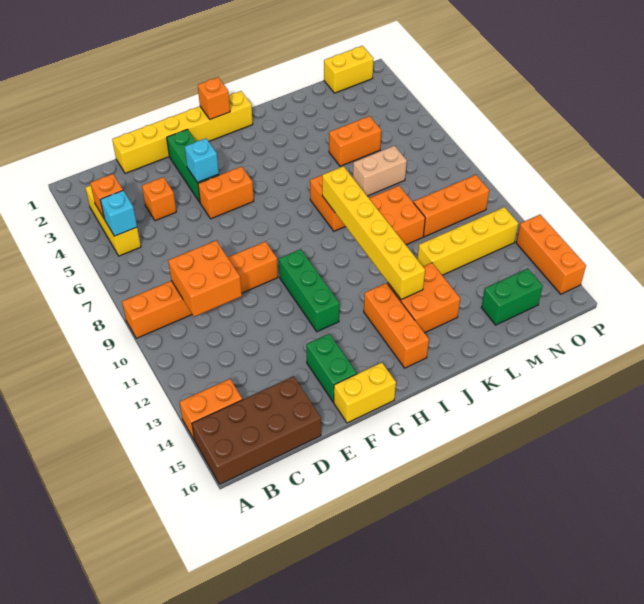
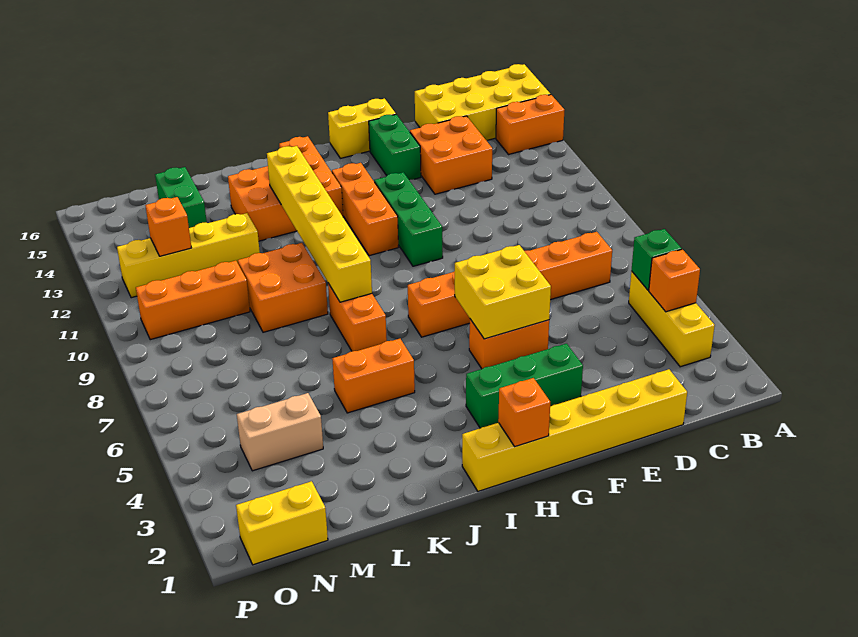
orange brick A9:F9 level 1 -> orange brick C7:H7 level 1
brown brick A15:D16 level 1 -> yellow brick A15:D16 level 1
cyan brick B5 level 2 -> green brick B5 level 2
orange brick C9:D10 level 2 -> orange brick D13:E14 level 1
orange brick D4 level 1 -> orange brick N12 level 2
green brick F2:F4 level 1 -> green brick F3:H3 level 1
cyan brick F4 level 2 -> none
none -> yellow brick F5:G6 level 2
orange brick L5:M5 level 1 -> orange brick J5:K5 level 1
tan brick L7:M7 level 1 -> tan brick M4:N4 level 1
green brick M15:N15 level 1 -> green brick M14:M15 level 1
orange brick P13:P15 level 1 -> orange brick H11:H13 level 1

